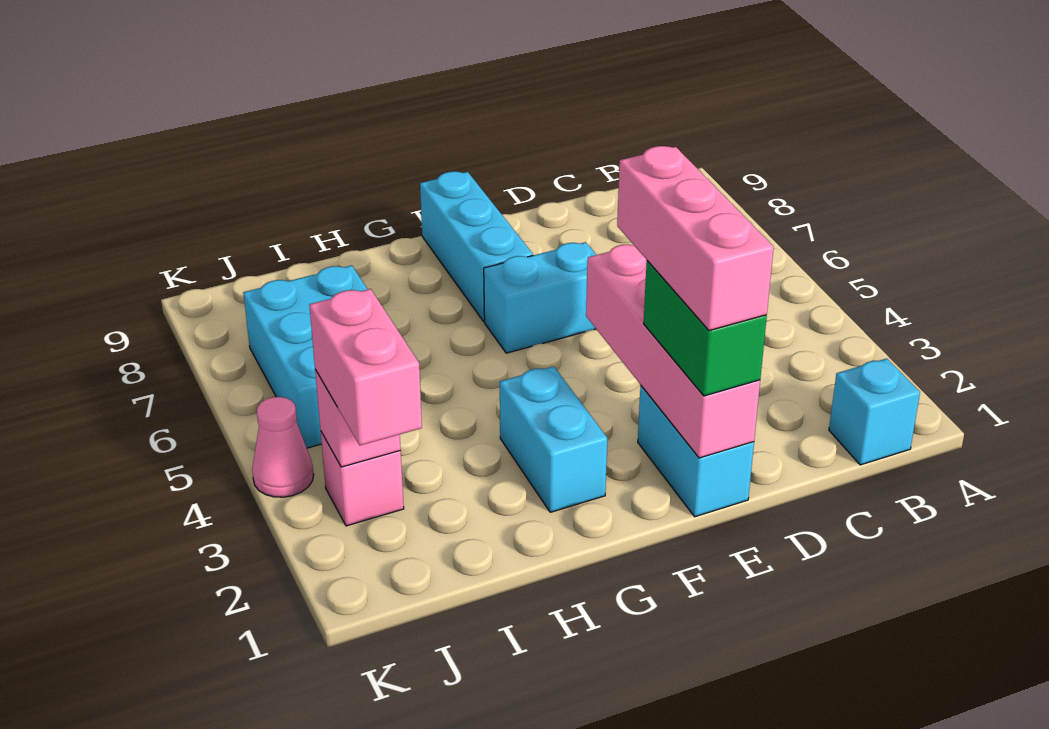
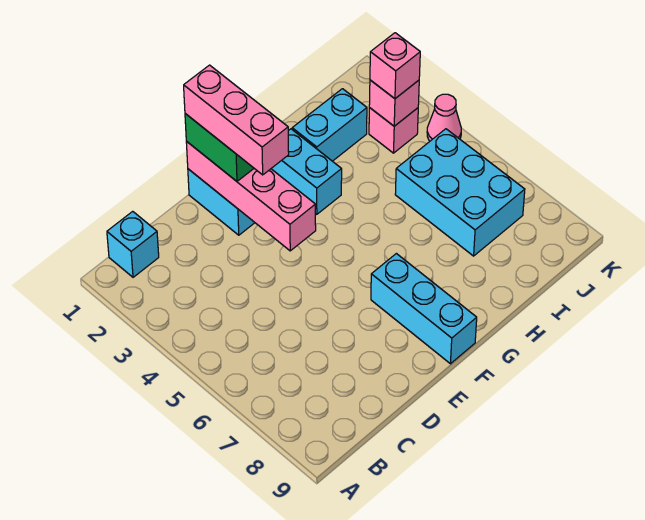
cyan brick E6:F6 level 1 -> cyan brick H2:I2 level 1
pink brick J2:J3 level 3 -> pink brick J3 level 3

